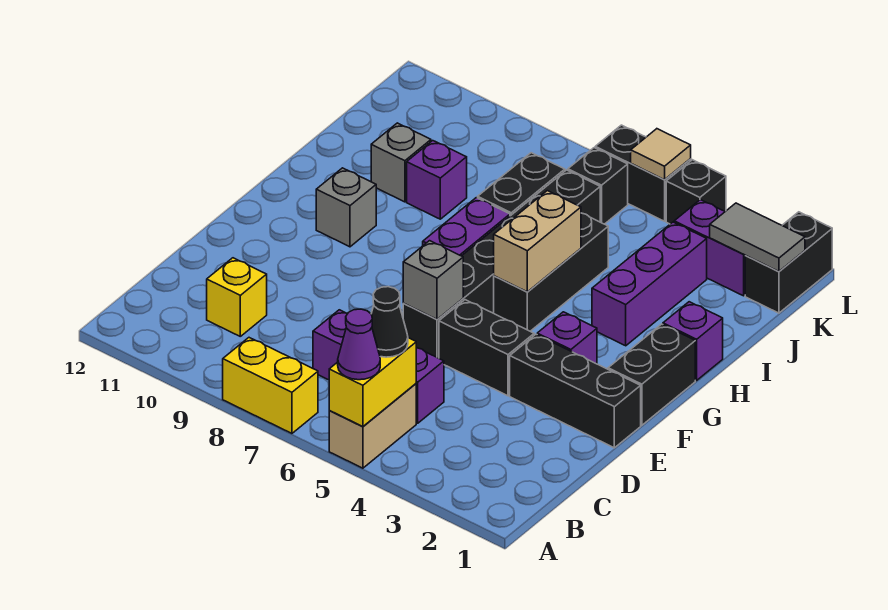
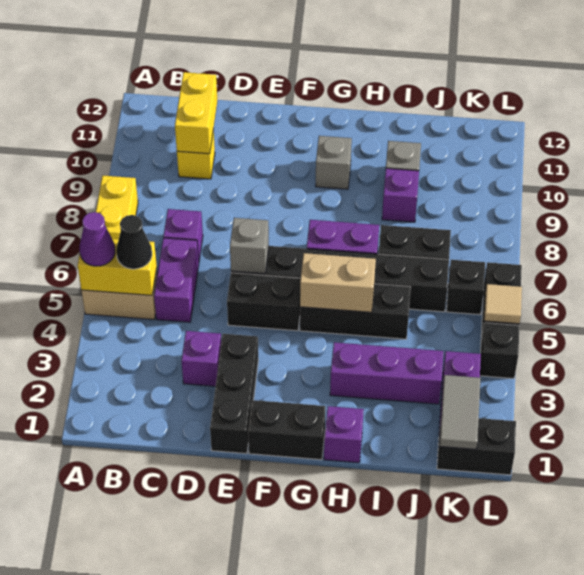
none -> yellow brick C10:C11 level 2
black brick E4:E5 level 1 -> black brick E5:F5 level 1
purple brick F3 level 1 -> purple brick D3 level 1

